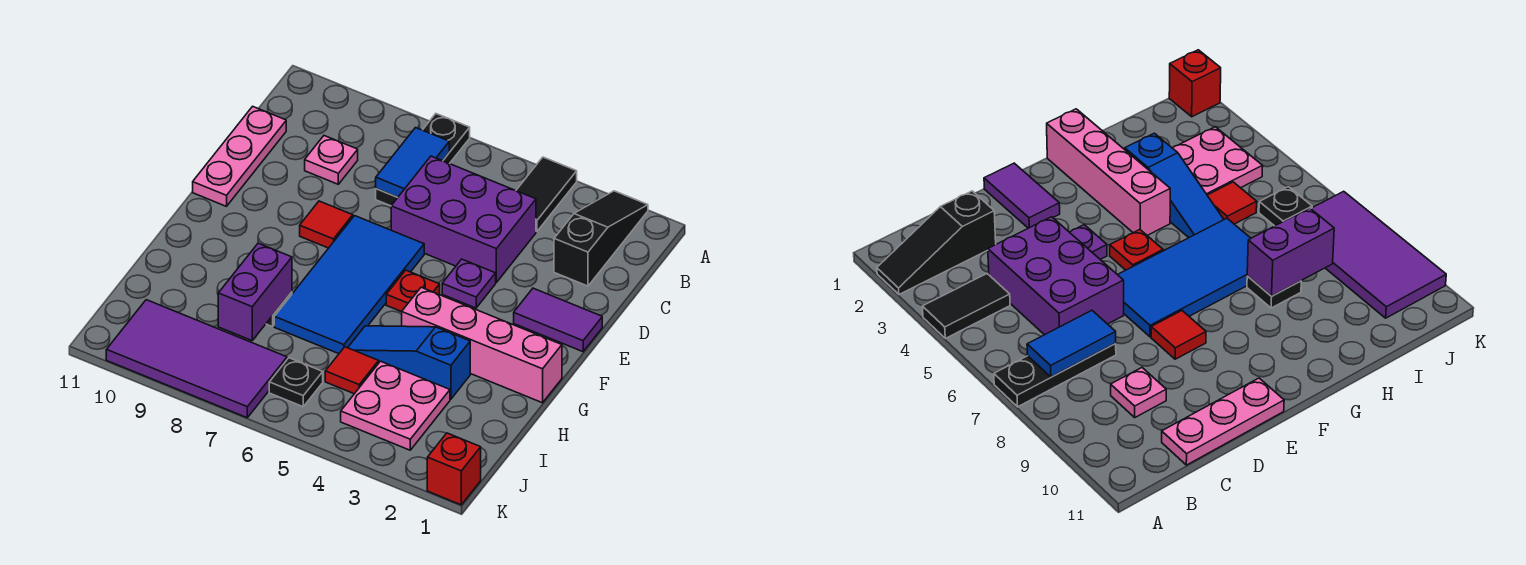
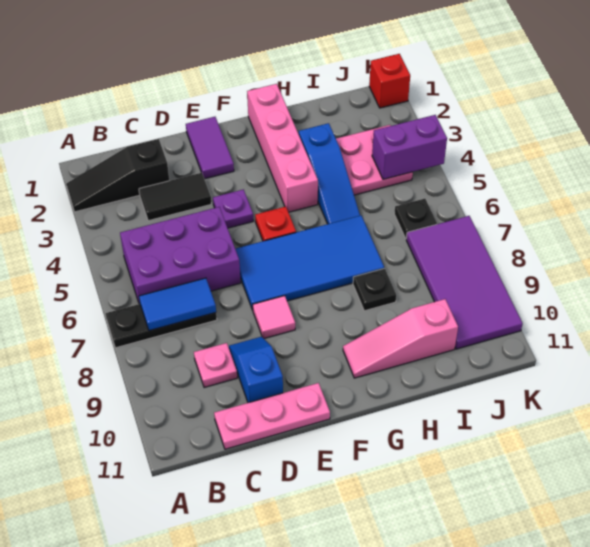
black tile A4:B4 level 1 -> black tile C3:D3 level 1
purple brick C4:D6 level 1 -> purple brick B5:D6 level 1
none -> blue slope D9:D10 level 1 top 10
red tile E8 level 1 -> pink tile E8 level 1
none -> pink slope G10:I10 level 1 top I
purple brick H8:I8 level 2 -> purple brick J4:K4 level 2
red tile I5 level 1 -> none

